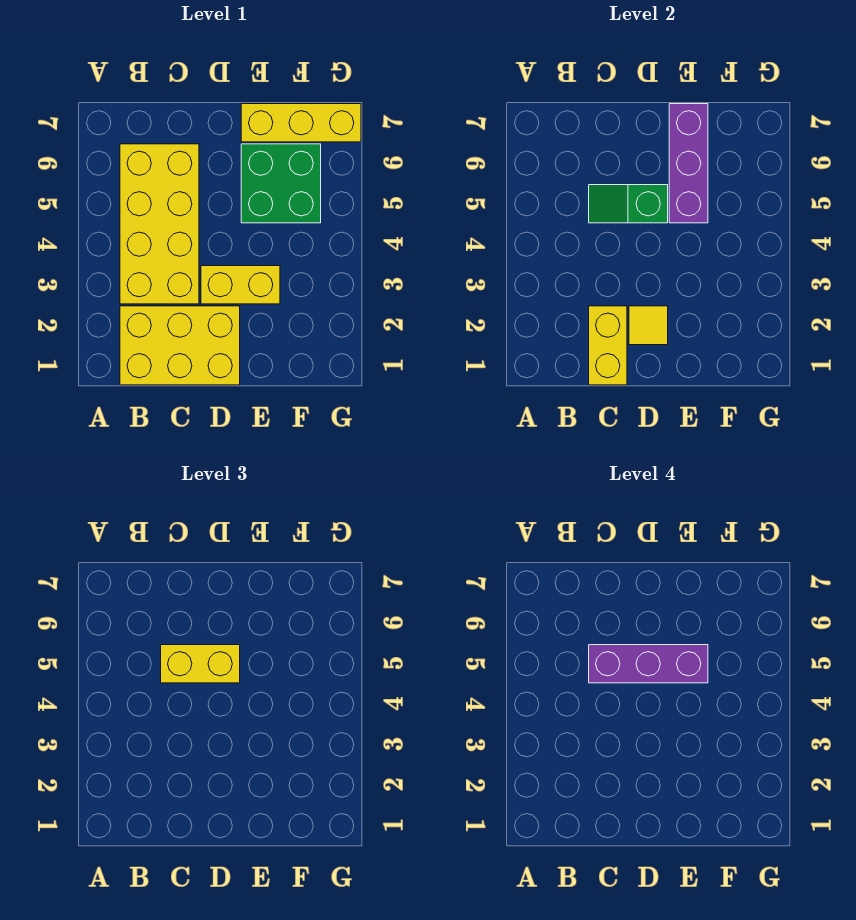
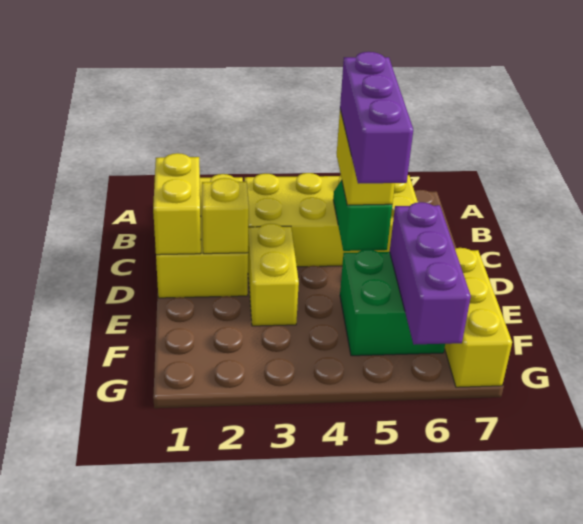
yellow brick C1:C2 level 2 -> yellow brick C1:D1 level 2
yellow tile D2 level 2 -> yellow brick D2 level 2
purple brick E5:E7 level 2 -> purple brick E6:G6 level 2

